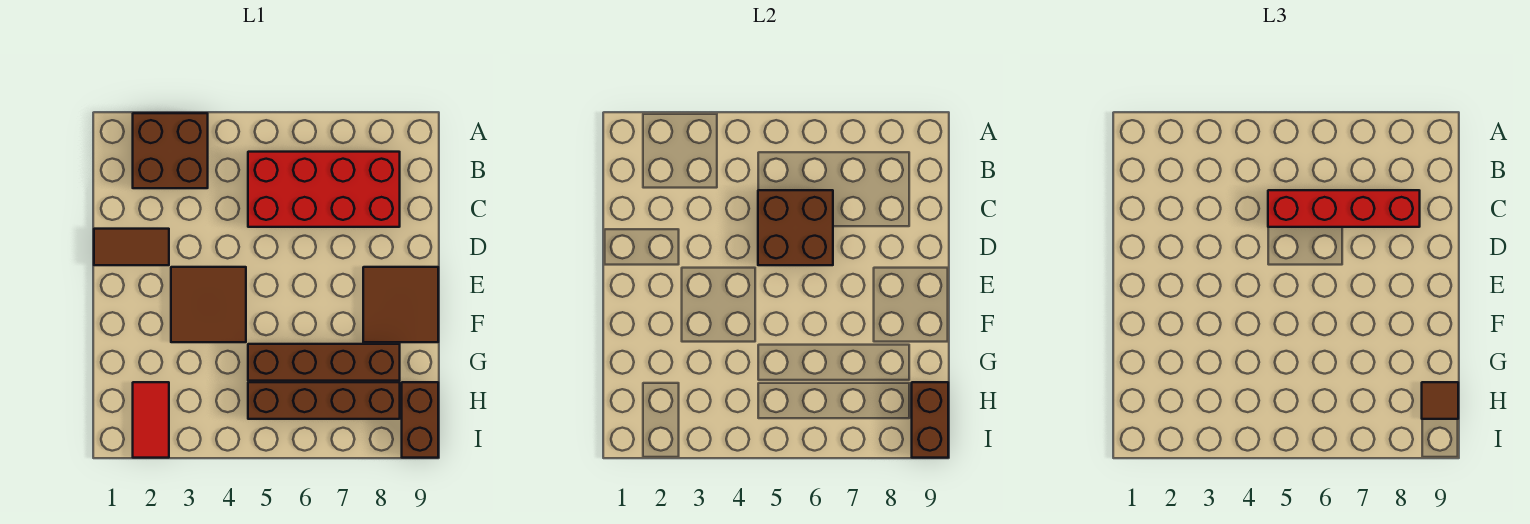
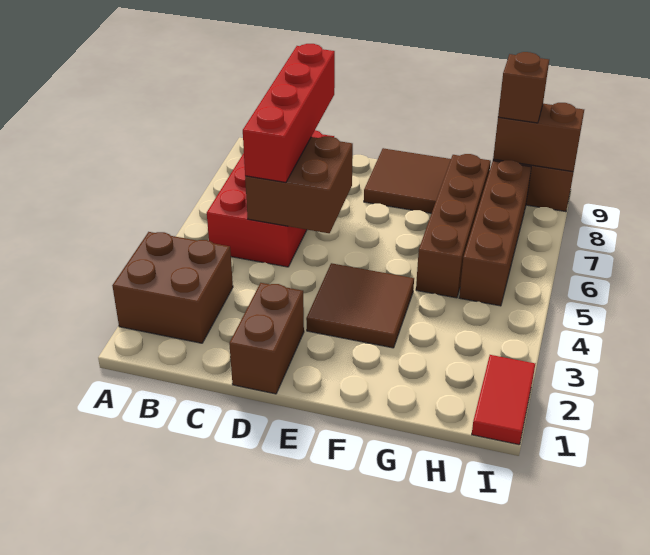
brown tile D1:D2 level 1 -> brown brick D1:D2 level 1
red tile H2:I2 level 1 -> red tile I1:I2 level 1
brown tile H9 level 3 -> brown brick H9 level 3

